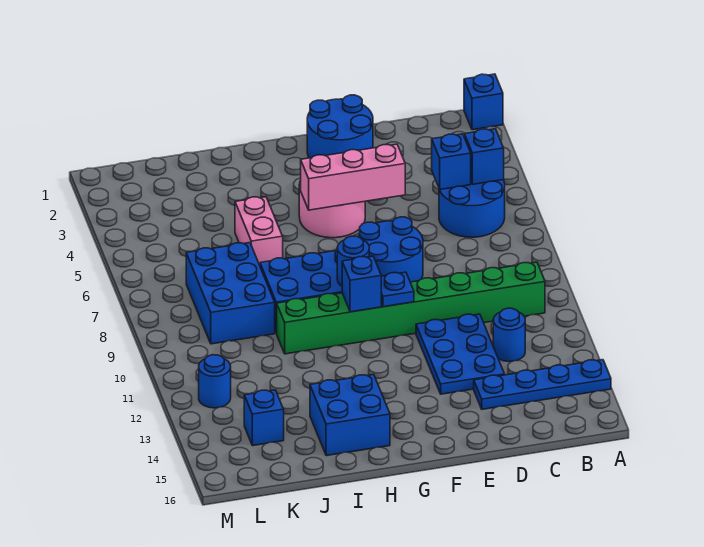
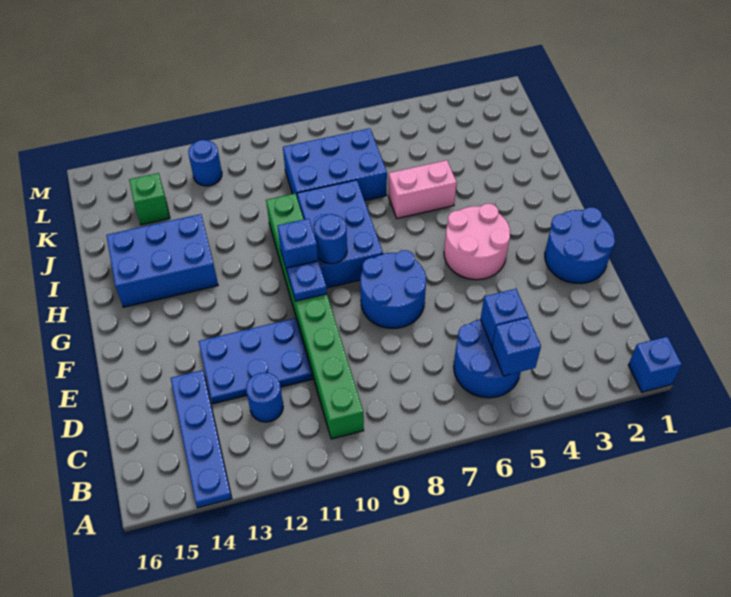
pink brick E5:G5 level 2 -> none
blue brick H14:I15 level 1 -> blue brick H13:I15 level 1
blue brick K14 level 1 -> green brick K14 level 1

